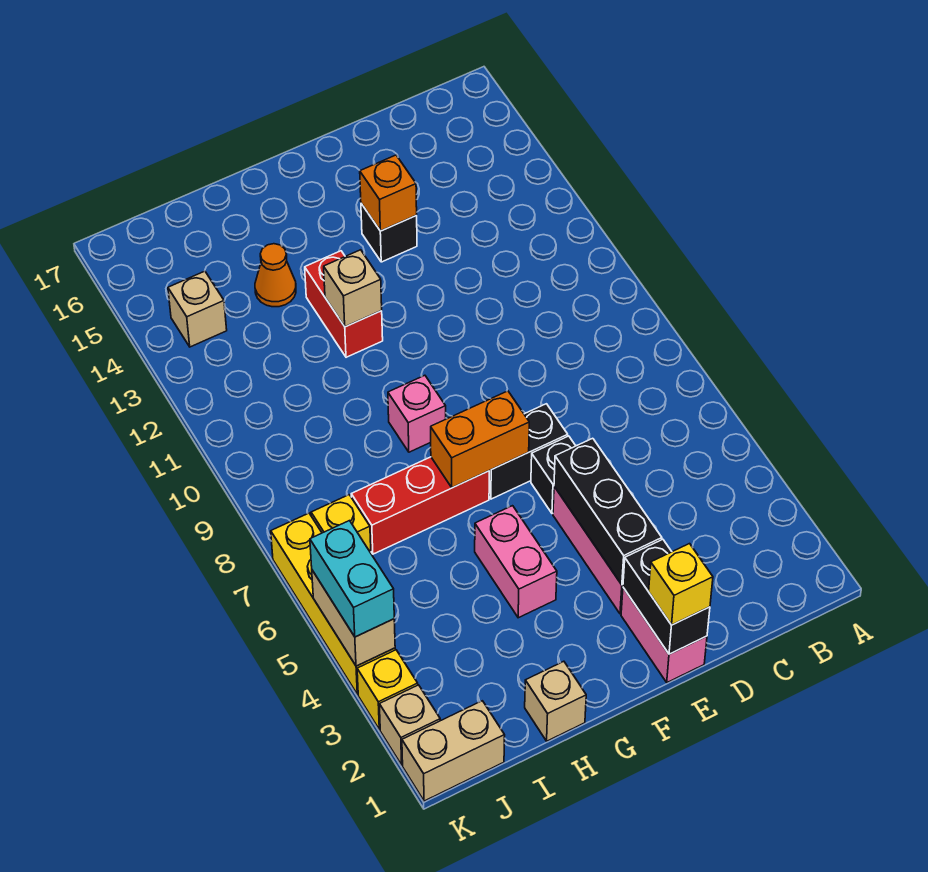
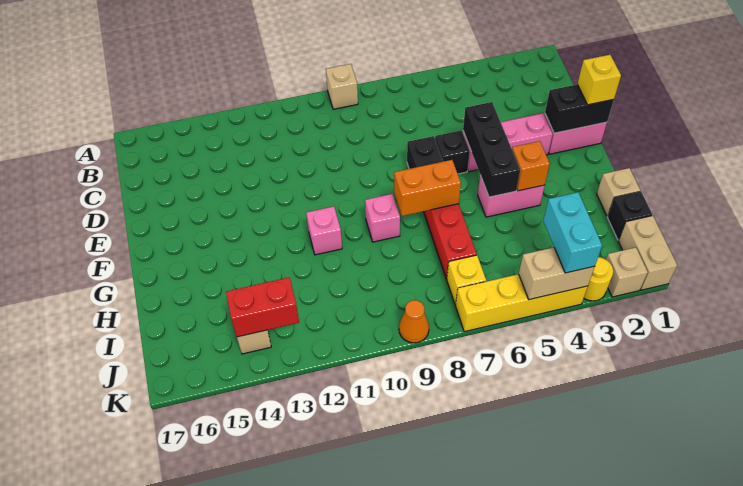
black brick E3:E5 level 2 -> black brick E5:G5 level 2
black brick E14 level 1 -> black brick I1 level 1
orange brick E14 level 2 -> orange brick G4 level 2
orange brick F7:G7 level 2 -> orange brick G7:G8 level 2
none -> pink brick G11 level 1
red brick G12:G13 level 1 -> red brick J13:J14 level 2
tan brick G12 level 2 -> tan brick A9 level 1
orange cone H14 level 1 -> orange cone K9 level 1
yellow brick K3 level 1 -> yellow round brick K3 level 1
cyan brick K4:K5 level 3 -> cyan brick J4:K4 level 3

